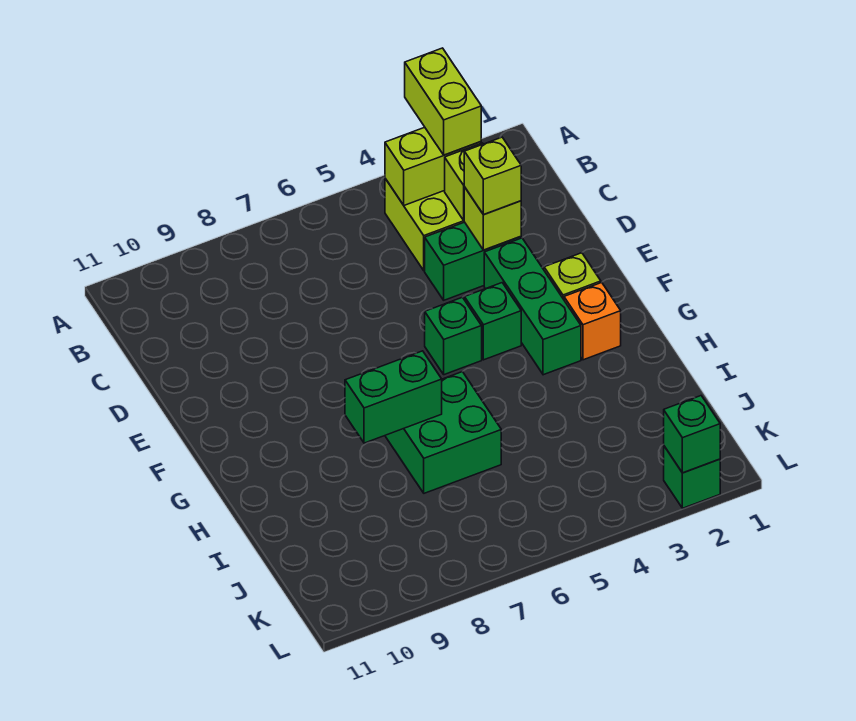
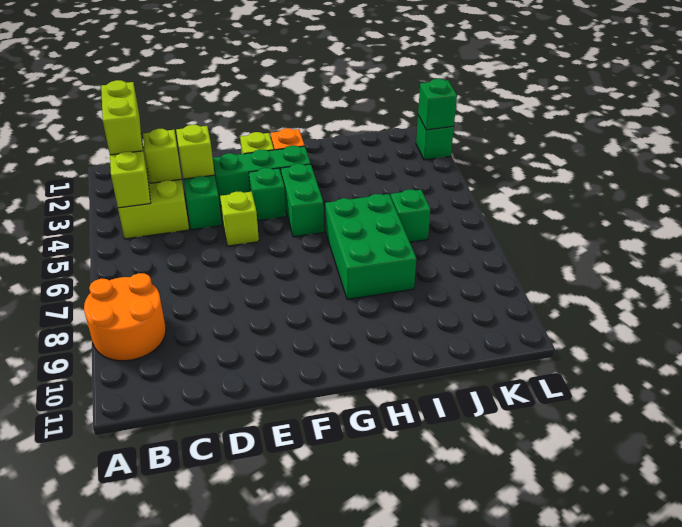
lime brick A3:B3 level 3 -> lime brick B2:B3 level 3
none -> orange round brick A8:B9 level 1
lime brick D3 level 3 -> lime brick E5 level 1
green brick F5 level 1 -> green brick J6 level 1
green brick H6:I7 level 1 -> green brick H6:I8 level 1
green brick H7:H8 level 2 -> green brick G4:G5 level 1

